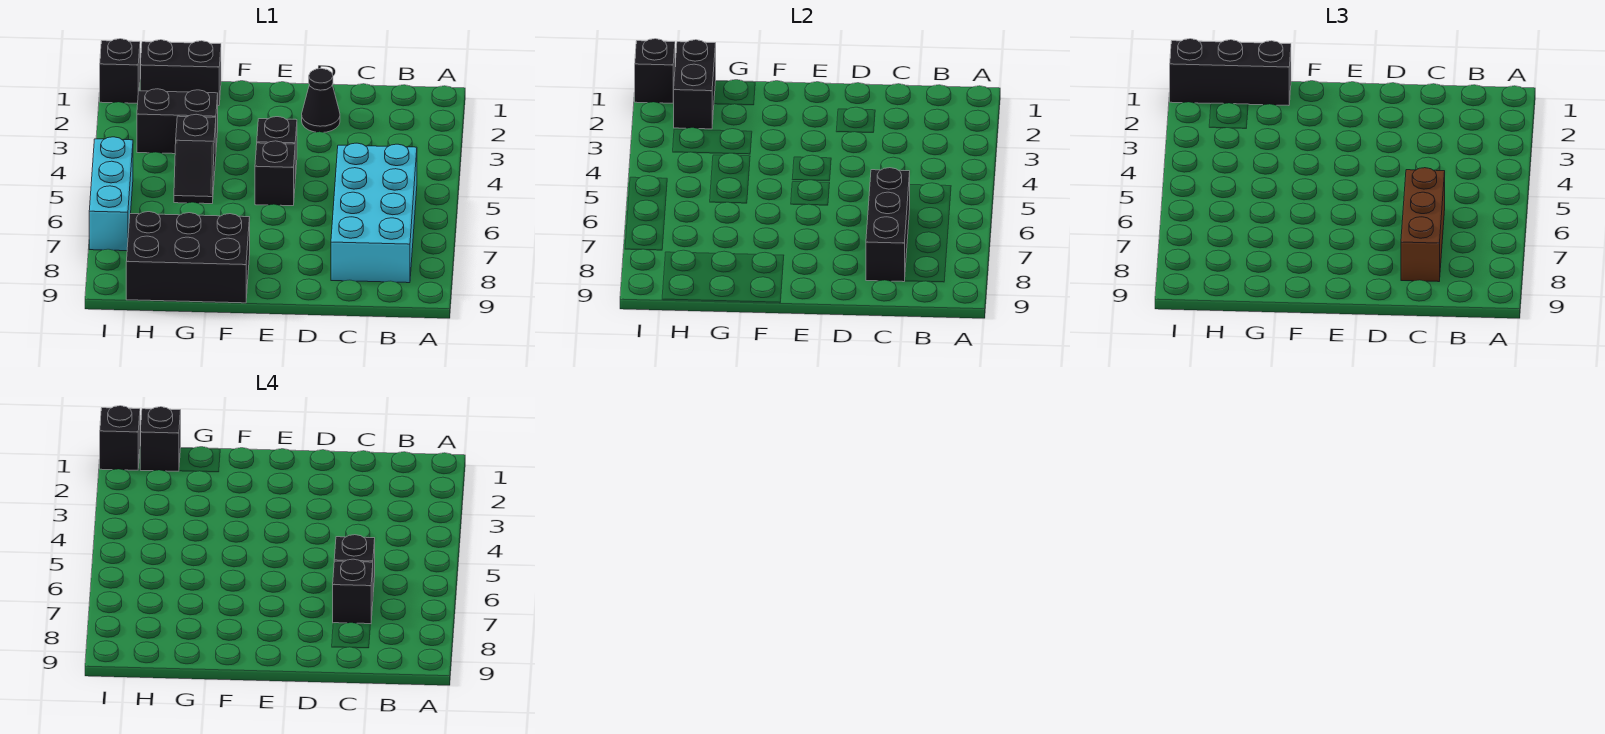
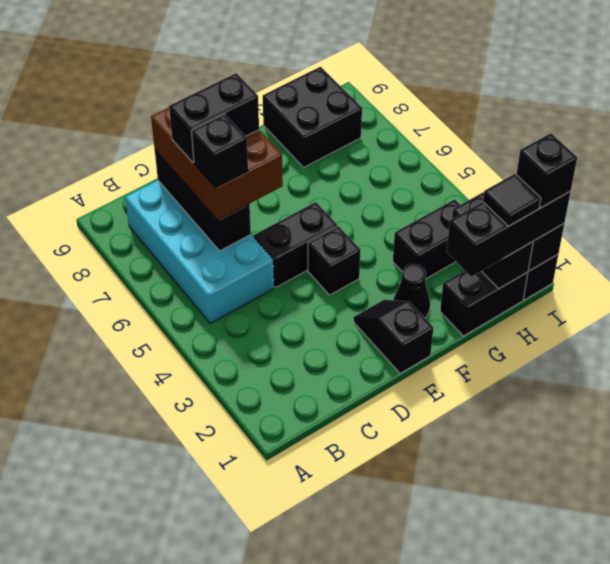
brown brick C6:C8 level 3 -> brown brick C6:D8 level 3
black brick C7 level 4 -> black brick C7:D7 level 4
black cone D2 level 1 -> black cone F2 level 1
black brick E5 level 1 -> black brick D5:E5 level 1
black brick F8:H9 level 1 -> black brick G8:H9 level 1
black slope G4:G5 level 1 top 4 -> black slope E1:E2 level 1 top 1
black brick H1 level 4 -> black tile H1 level 4
cyan brick I5:I7 level 1 -> none

